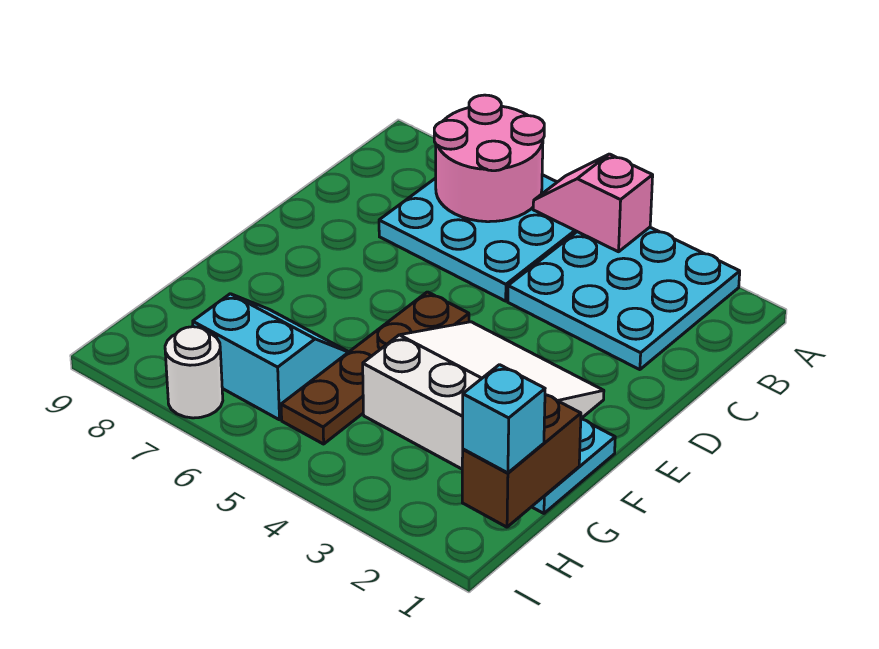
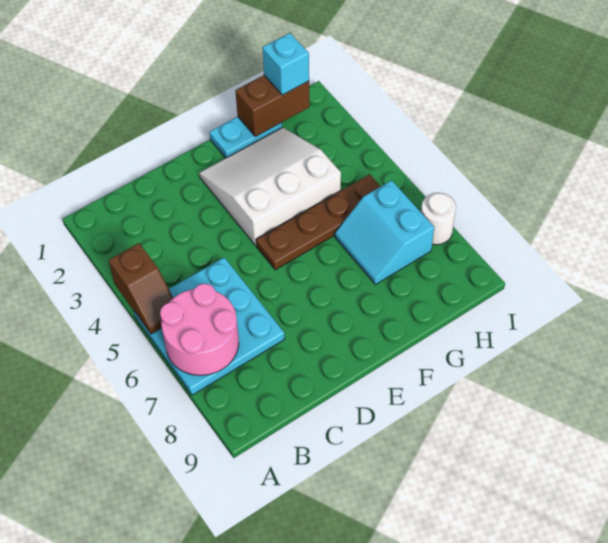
cyan plate A2:C4 level 1 -> none
pink slope A4:A5 level 2 top 4 -> brown slope A4:A5 level 2 top 4
white slope E2:G4 level 1 top G -> white slope E2:G4 level 1 top 4

